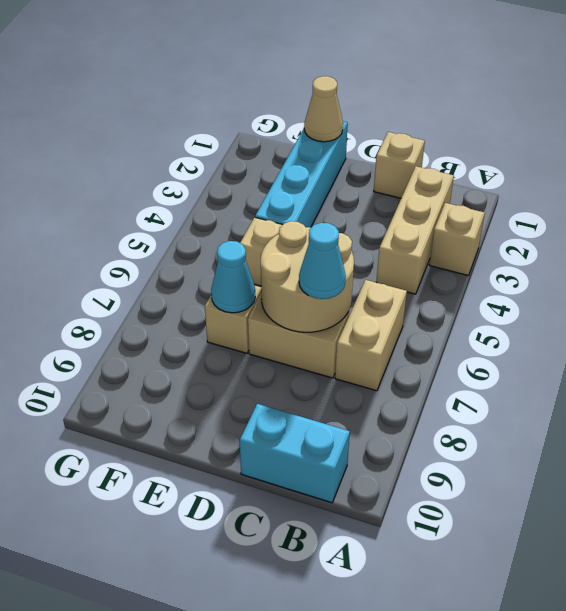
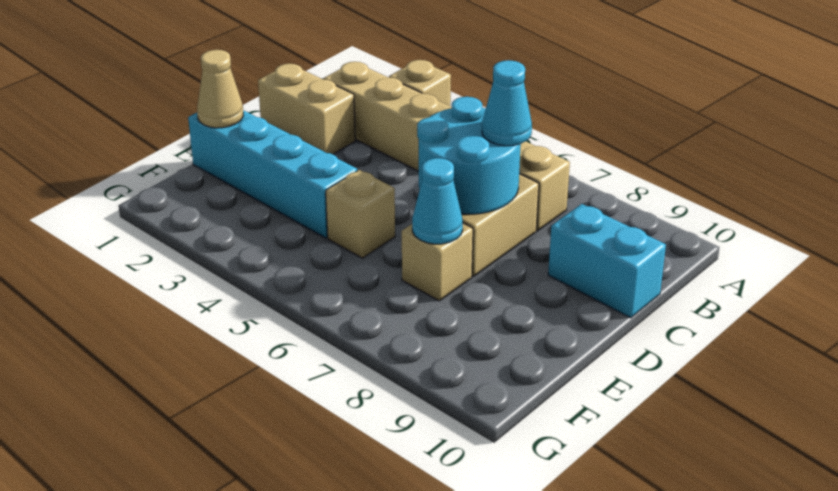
cyan brick B10:C10 level 1 -> cyan brick C9:C10 level 1
tan brick C1 level 1 -> tan brick C1:C2 level 1
tan round brick C6:D7 level 2 -> cyan round brick C6:D7 level 2

